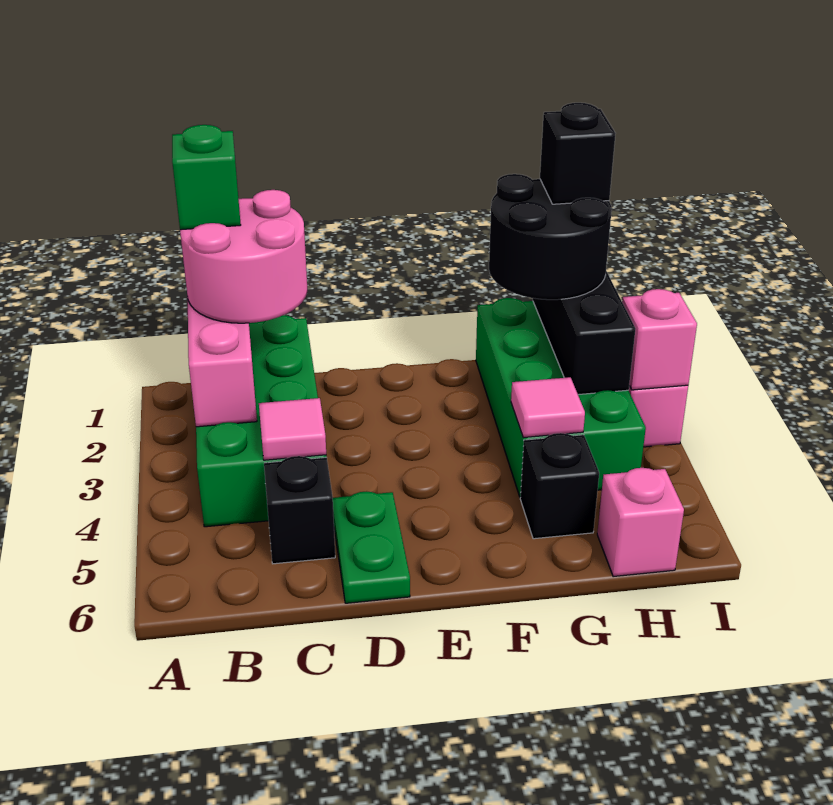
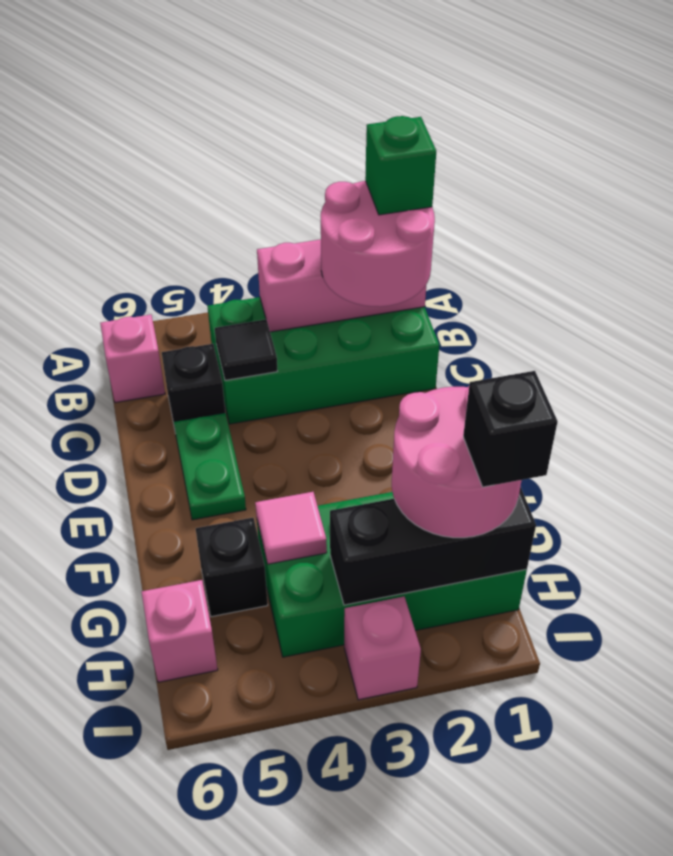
pink tile C4 level 2 -> black tile C4 level 2
green plate D5:D6 level 1 -> green plate D5:E5 level 1
black round brick G1:H2 level 3 -> pink round brick G1:H2 level 3
pink brick I3 level 2 -> pink brick B6 level 1

